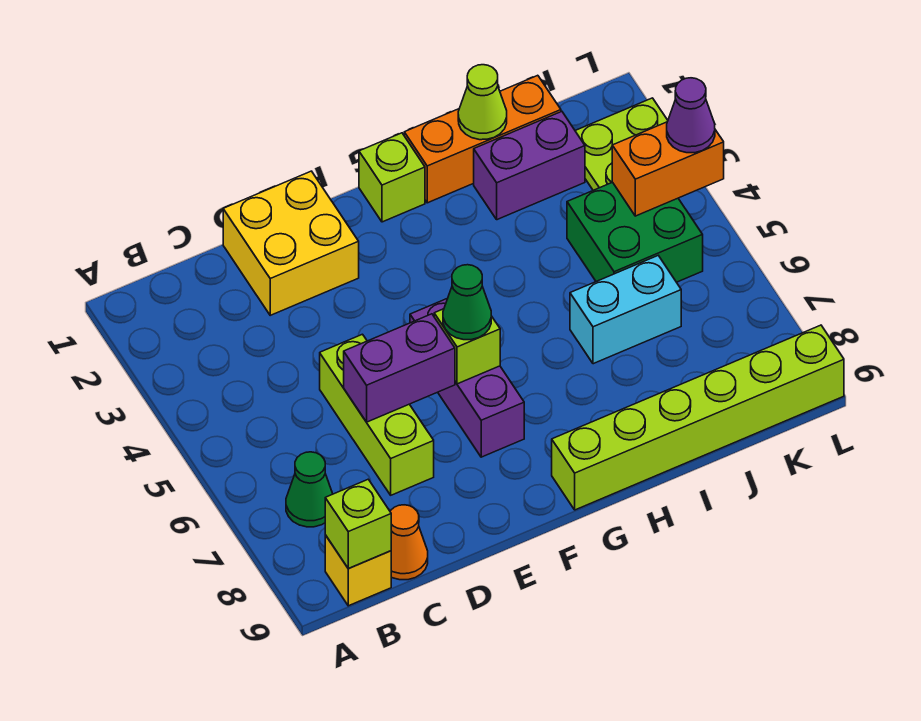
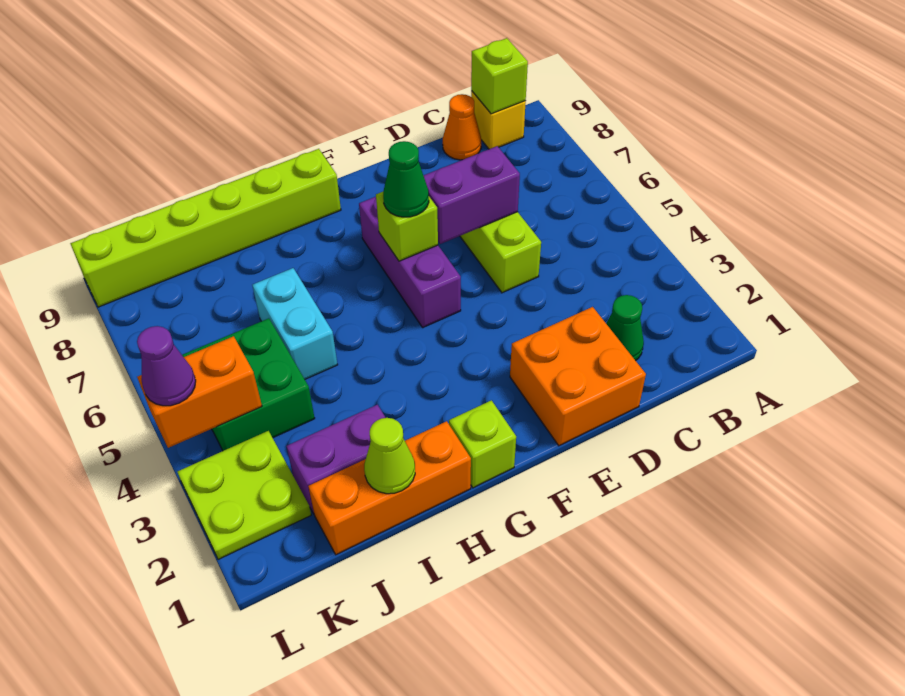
green cone B7 level 1 -> green cone C2 level 1
yellow brick D1:E2 level 1 -> orange brick D1:E2 level 1
cyan brick I6:J6 level 1 -> cyan brick I5:I6 level 1

